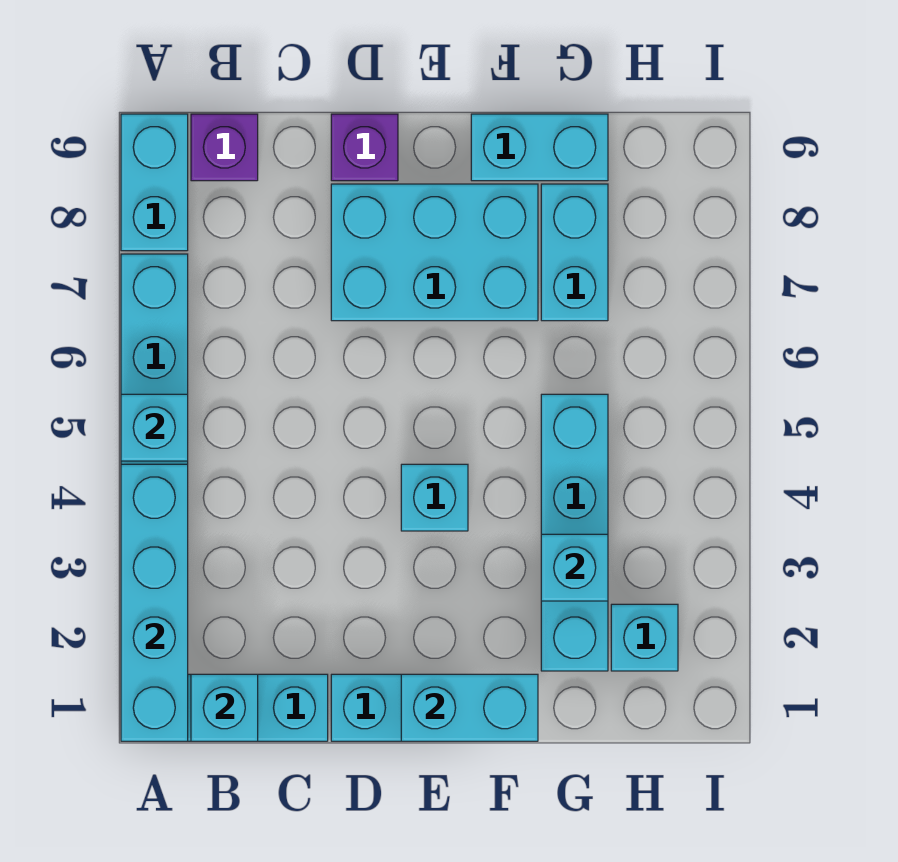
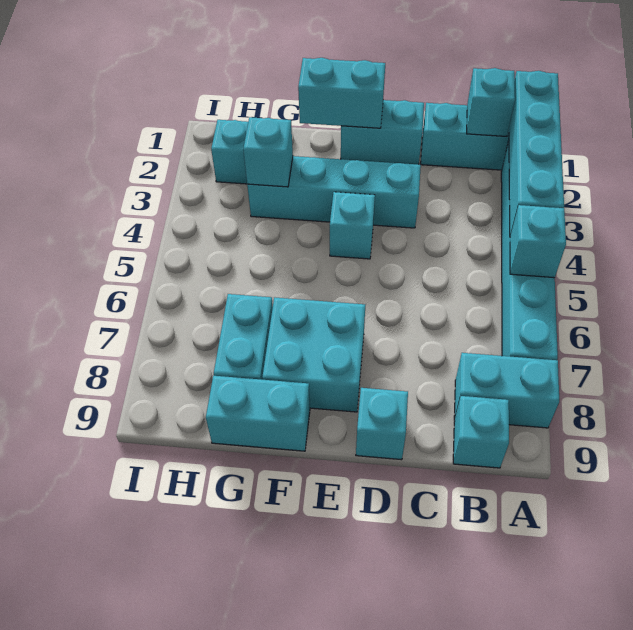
cyan brick A8:A9 level 1 -> cyan brick A8:B8 level 1
purple brick B9 level 1 -> cyan brick B9 level 1
cyan brick D7:F8 level 1 -> cyan brick E7:F8 level 1
purple brick D9 level 1 -> cyan brick D9 level 1
cyan brick G2:G5 level 1 -> cyan brick D3:G3 level 1

